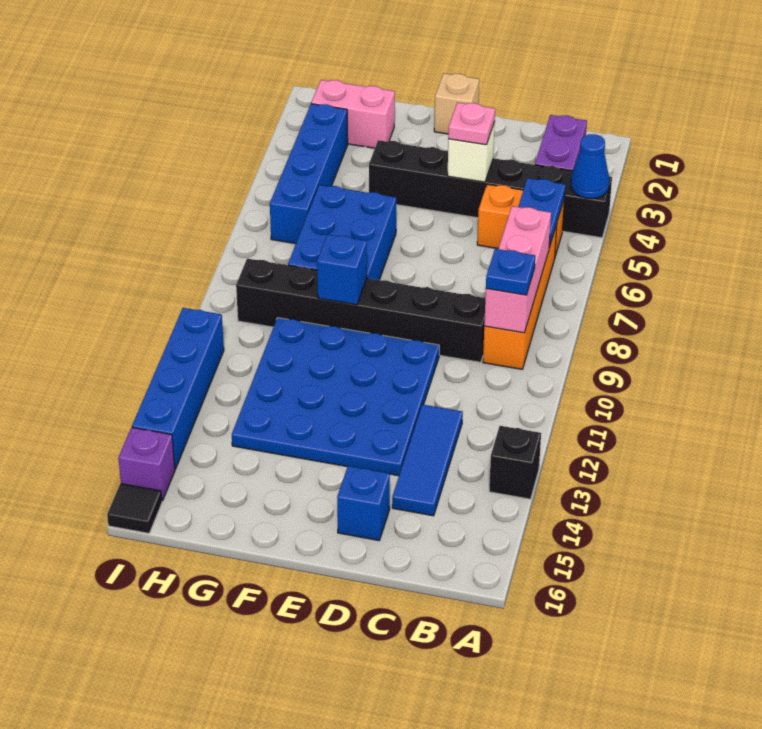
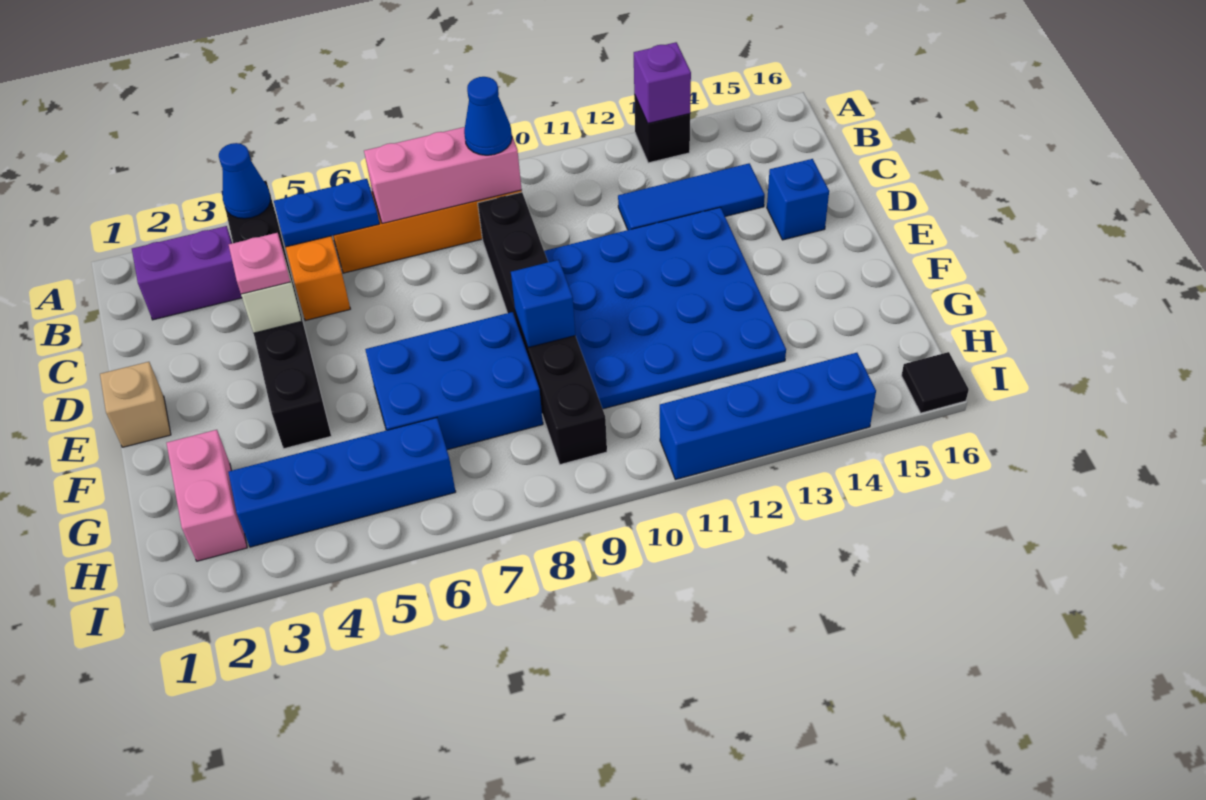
blue plate B9 level 3 -> blue cone B9 level 3
purple brick I15 level 1 -> purple brick A13 level 2

